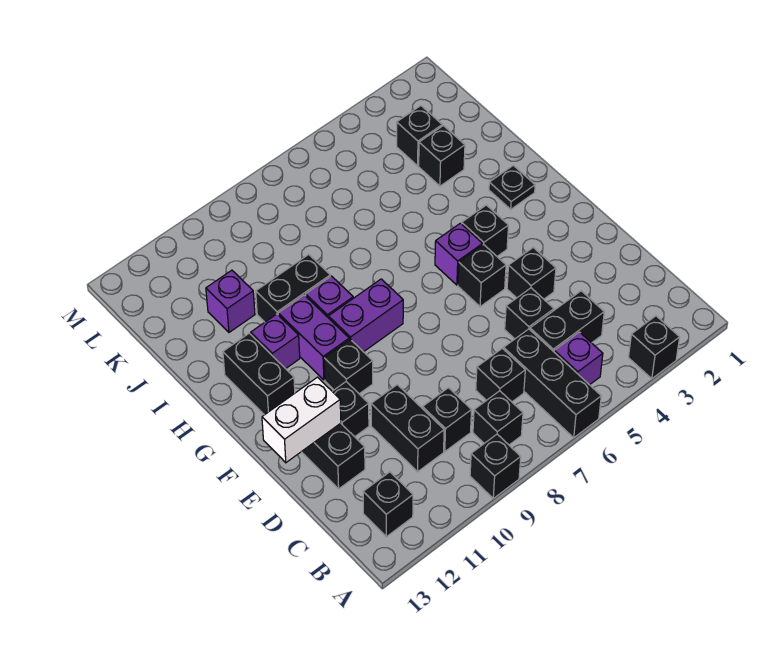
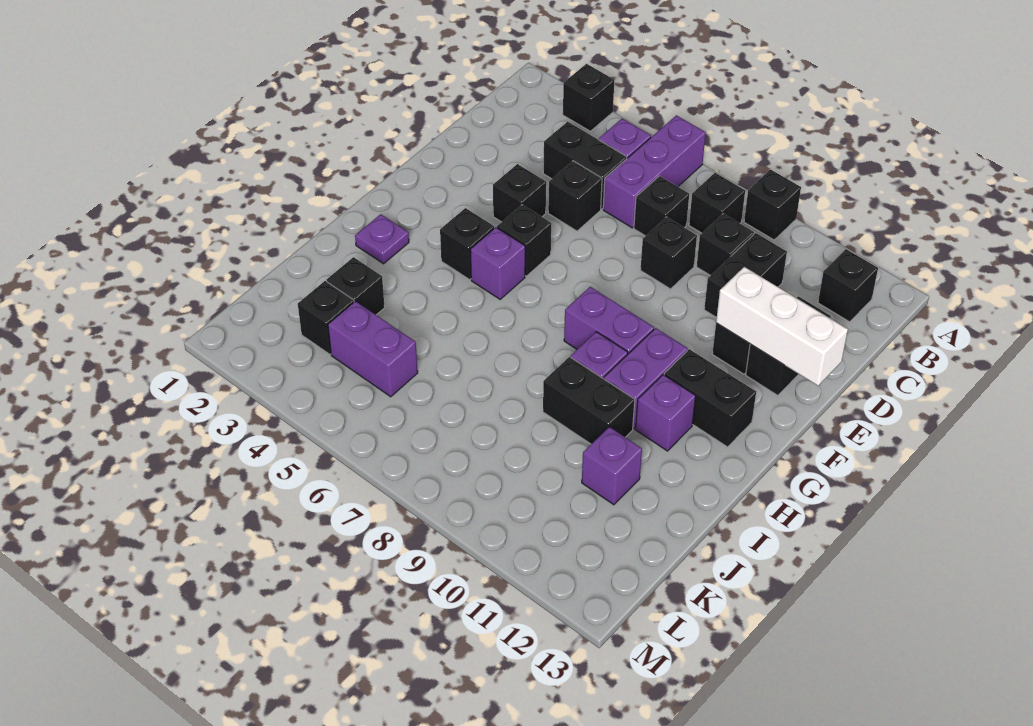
black brick A6:C6 level 1 -> purple brick A6:C6 level 1
white brick E12:E13 level 2 -> white brick E11:E13 level 2
black brick F10 level 1 -> black brick D8 level 1
black brick G12:H12 level 1 -> black brick G11:G12 level 1
black plate H2 level 1 -> purple plate H2 level 1
none -> purple brick K4:K5 level 1

